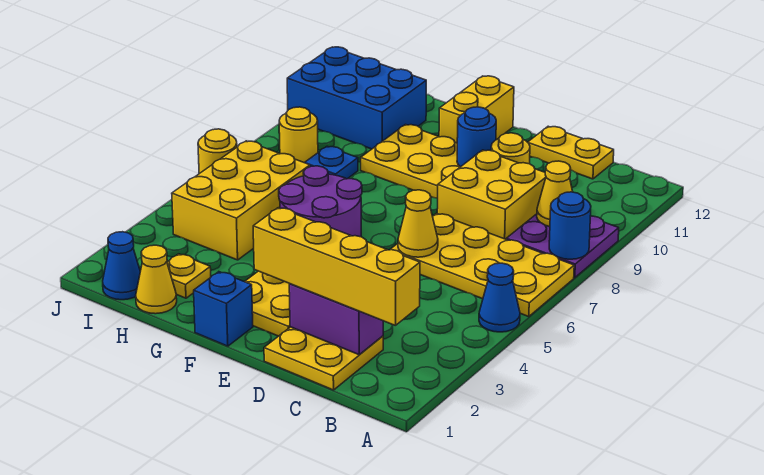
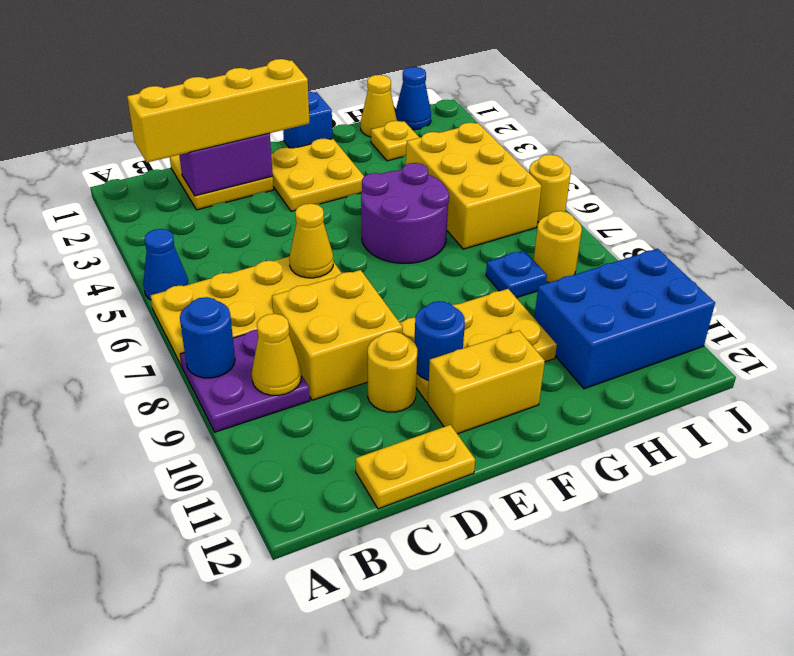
yellow brick F11:F12 level 1 -> yellow brick E11:F11 level 1

